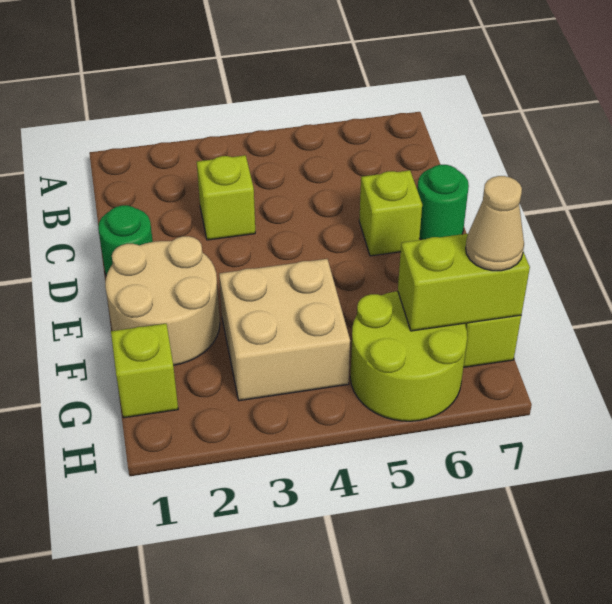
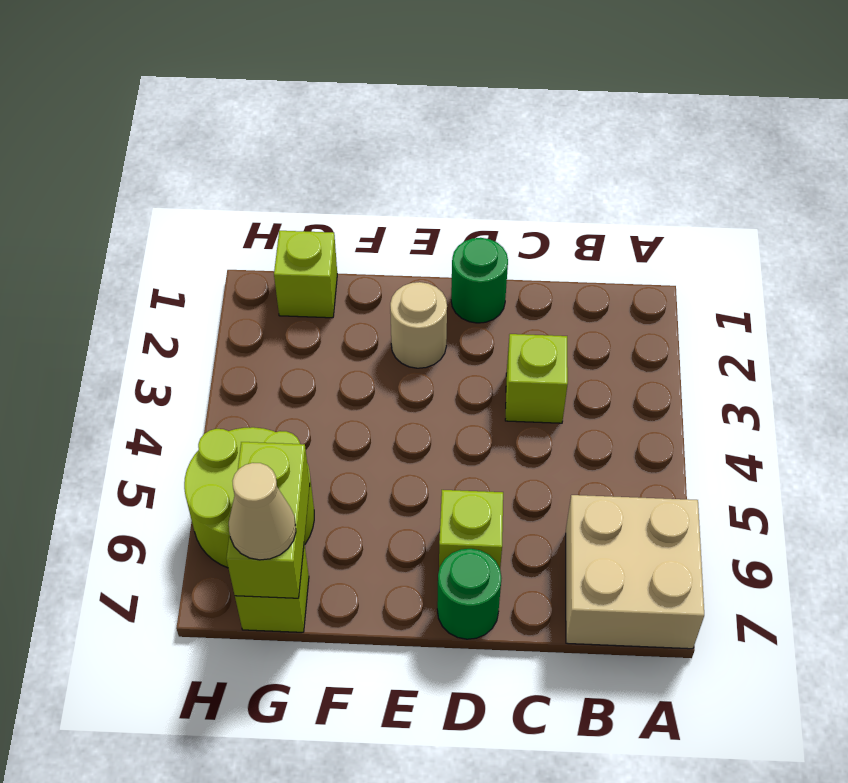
tan round brick E1:F2 level 1 -> tan round brick E2 level 1
tan brick F3:G4 level 1 -> tan brick A6:B7 level 1

